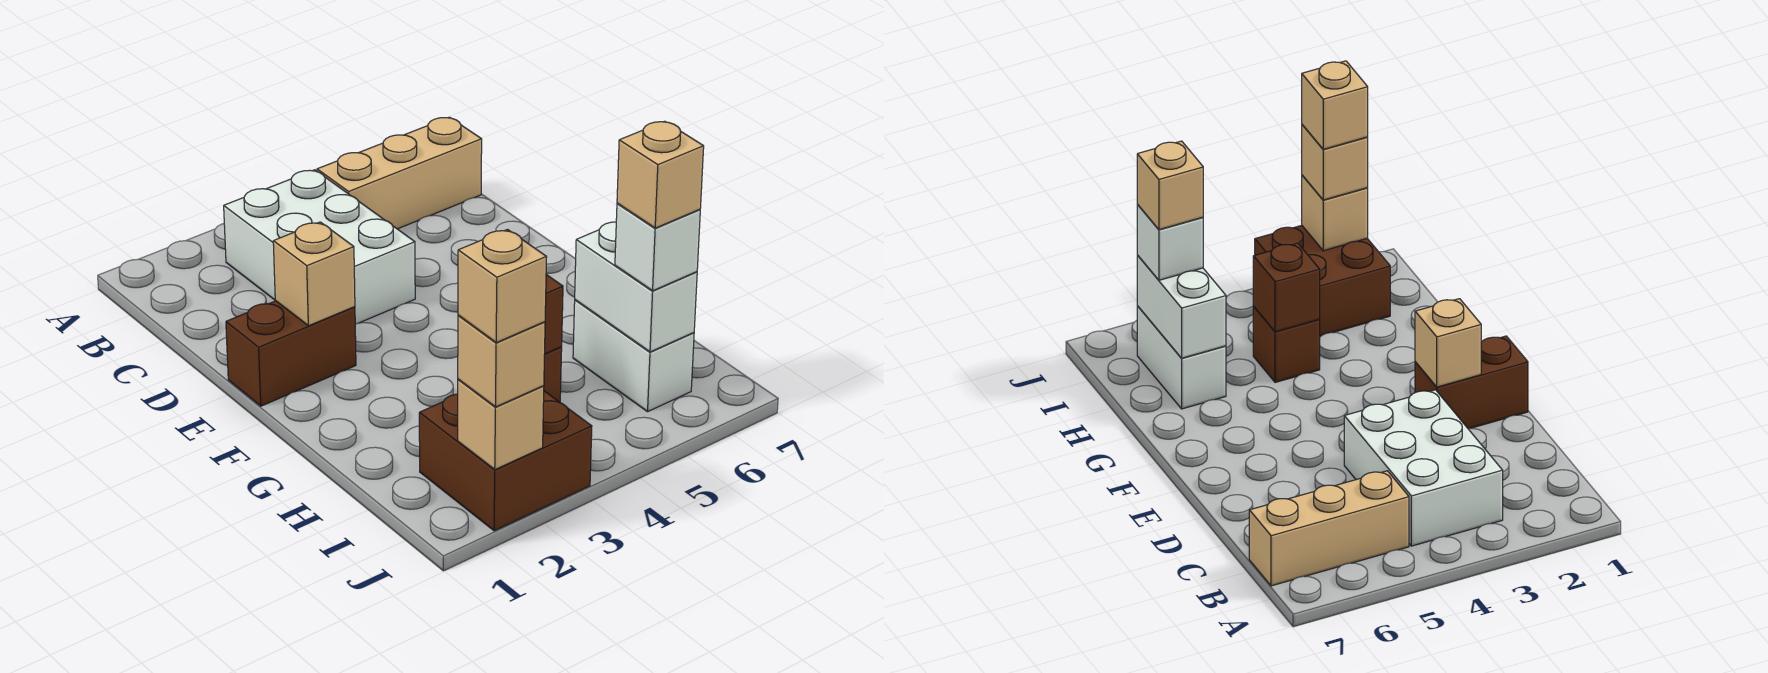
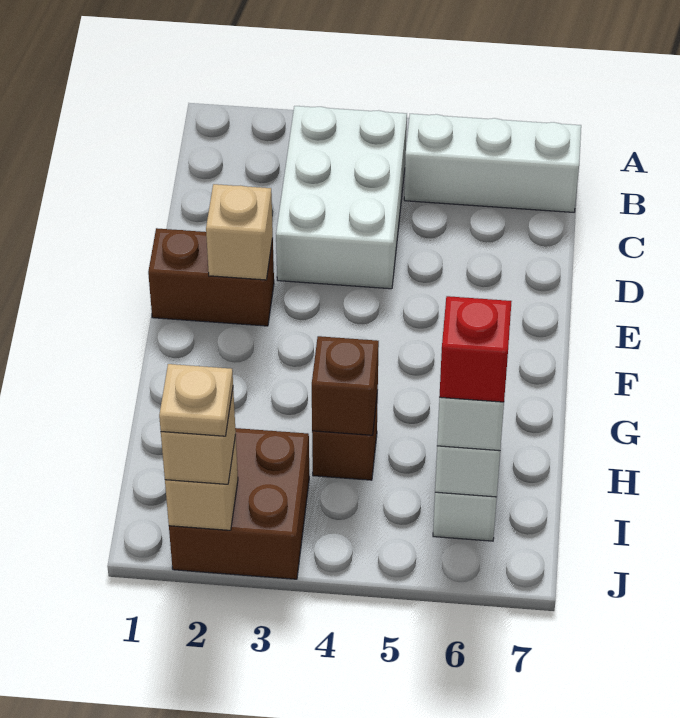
tan brick B5:B7 level 1 -> white brick B5:B7 level 1
tan brick I6 level 4 -> red brick I6 level 4
tan brick J2 level 4 -> tan plate J2 level 4

